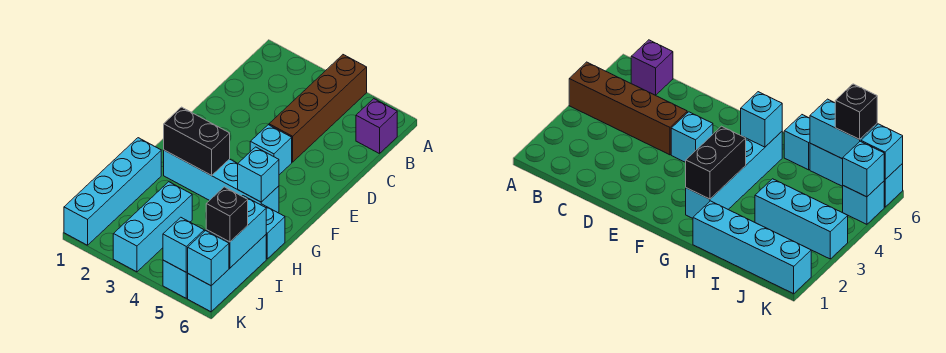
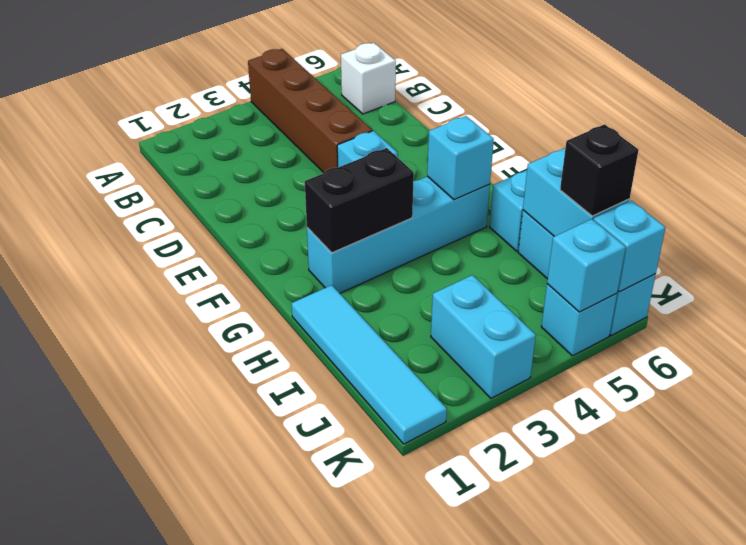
purple brick B6 level 1 -> white brick B6 level 1
cyan brick H1:K1 level 1 -> cyan tile H1:K1 level 1
cyan brick I3:K3 level 1 -> cyan brick J3:K3 level 1

